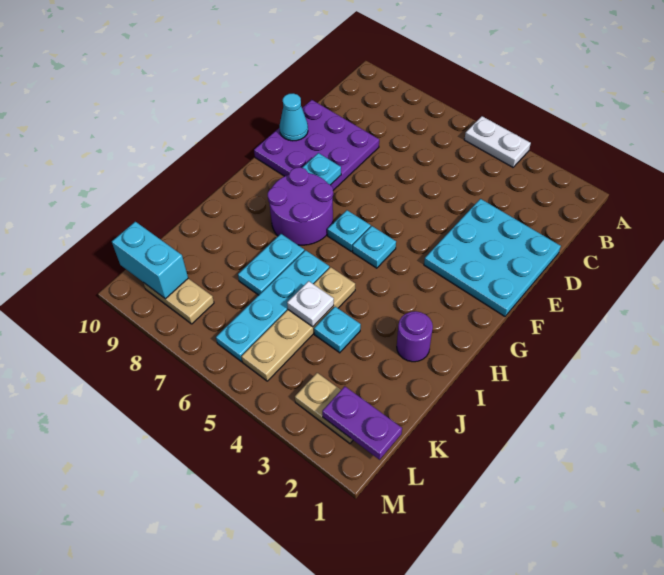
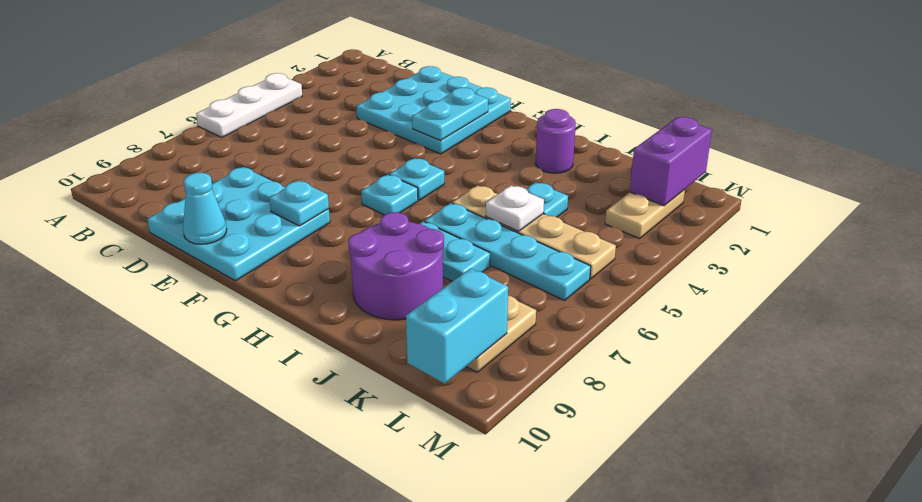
white plate A4:A5 level 1 -> white plate A4:A6 level 1
purple plate D8:F10 level 1 -> cyan plate D8:F10 level 1
none -> cyan plate F2:F3 level 2
purple round brick G7:H8 level 1 -> purple round brick I8:J9 level 1
purple plate L1:L2 level 2 -> purple brick L1:L2 level 2

